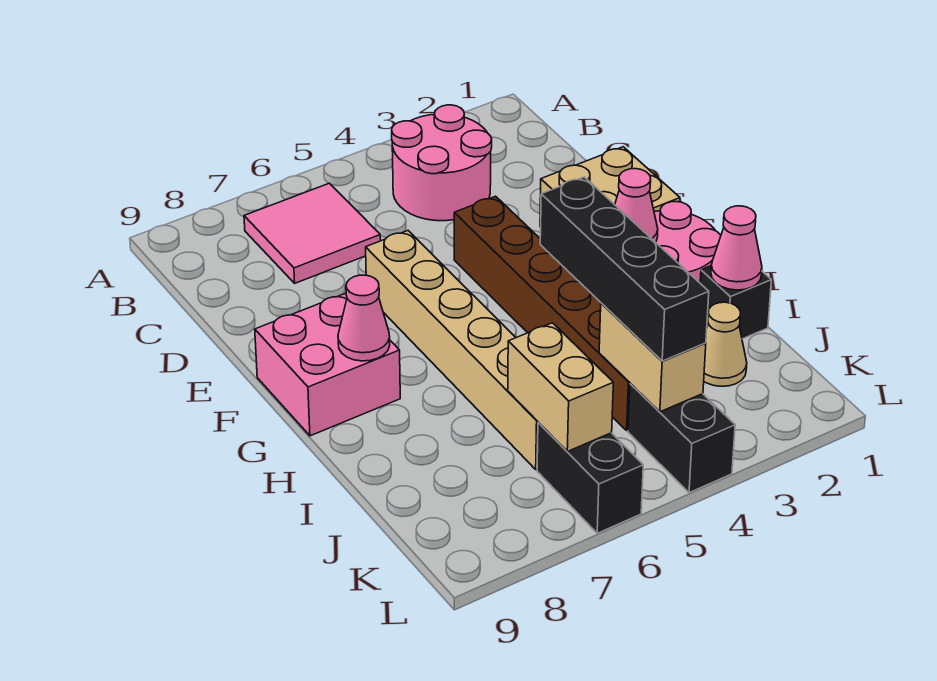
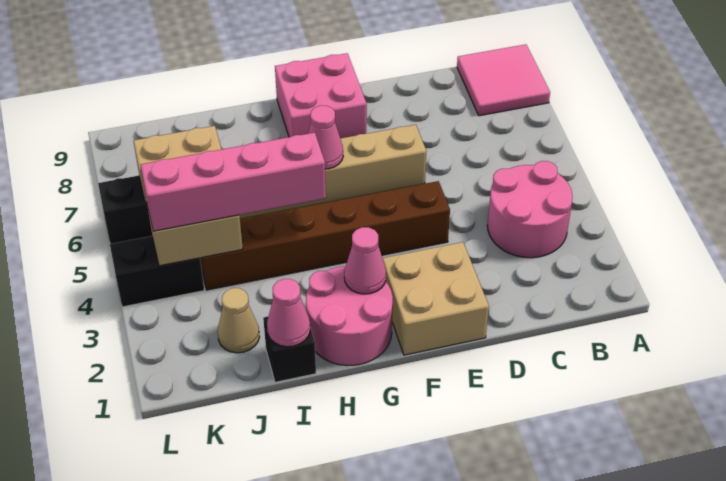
pink tile B6:C7 level 1 -> pink tile A8:B9 level 1
pink cone G8 level 2 -> pink cone G6 level 2
black brick H4:K4 level 3 -> pink brick H4:K4 level 3

